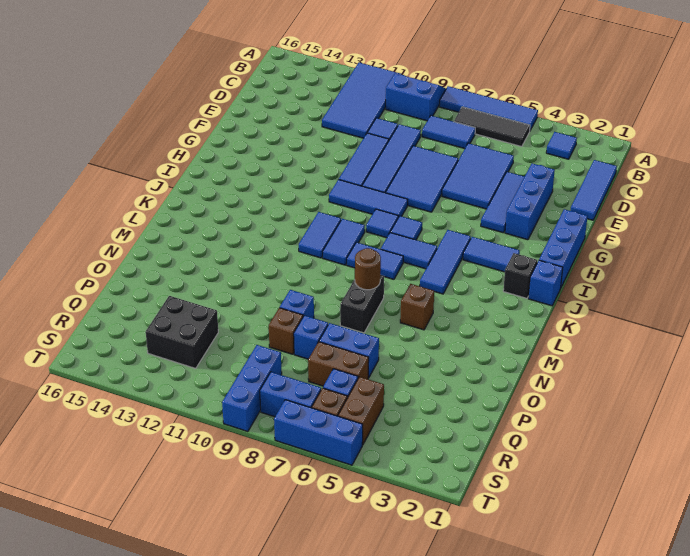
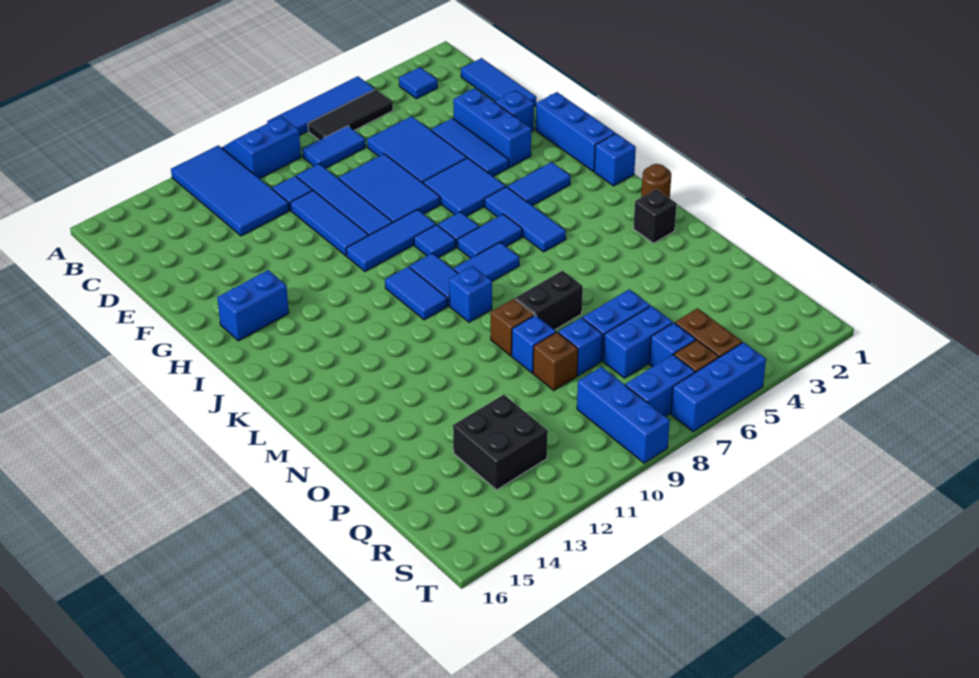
none -> blue brick F2 level 1
none -> blue tile G5:H6 level 1
none -> blue brick H14:H15 level 1
black brick J2 level 1 -> black brick M2 level 1
none -> blue brick L9 level 1
brown brick M5 level 1 -> brown brick N9 level 1
black brick M7:N7 level 1 -> black brick N7:N8 level 1
brown round brick M7 level 2 -> brown round brick L1 level 1
brown brick Q6:Q7 level 1 -> blue brick Q6:Q7 level 1

